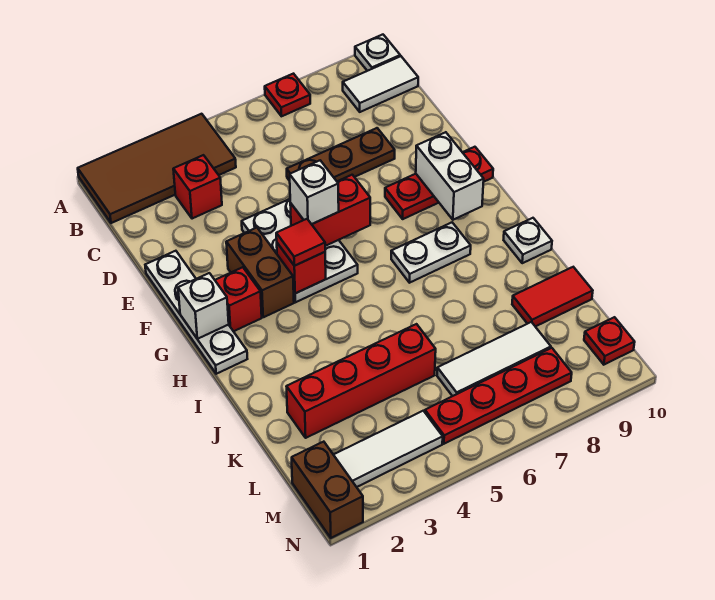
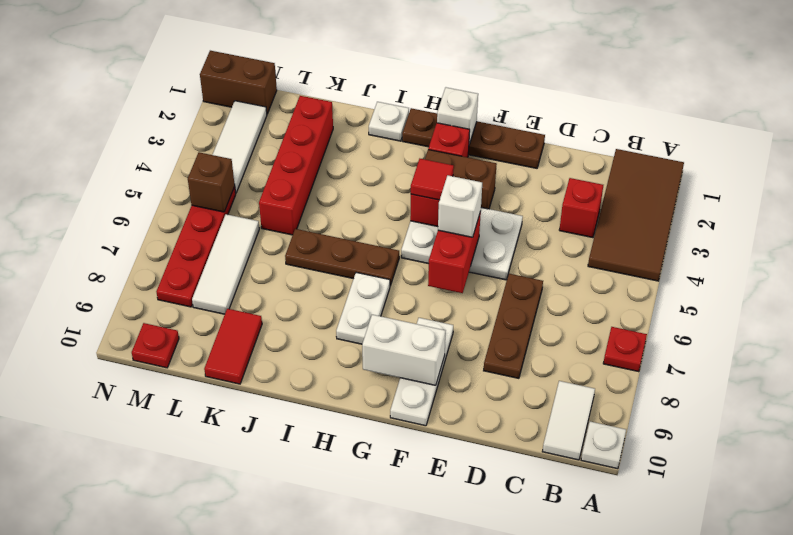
white plate E1:H1 level 1 -> brown plate E1:H1 level 1
red plate F8:F10 level 1 -> white plate F8:F10 level 1
none -> brown plate H6:J6 level 1
white plate I10 level 1 -> white plate I1 level 1
none -> brown brick M5 level 2

